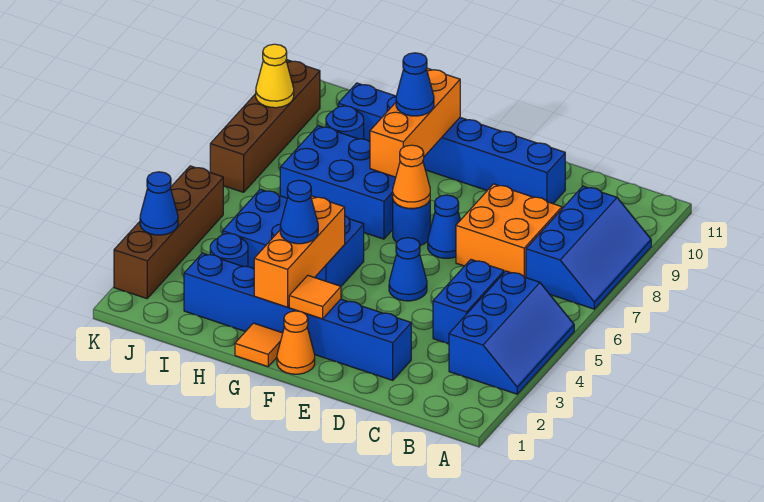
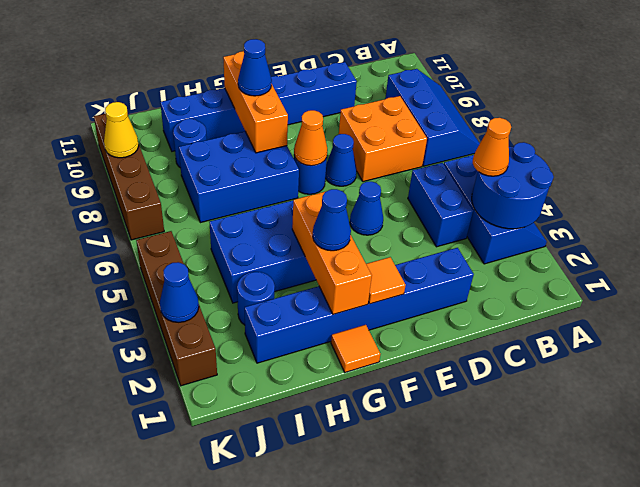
none -> blue round brick A3:B4 level 2
orange cone F1 level 1 -> orange cone B4 level 3

